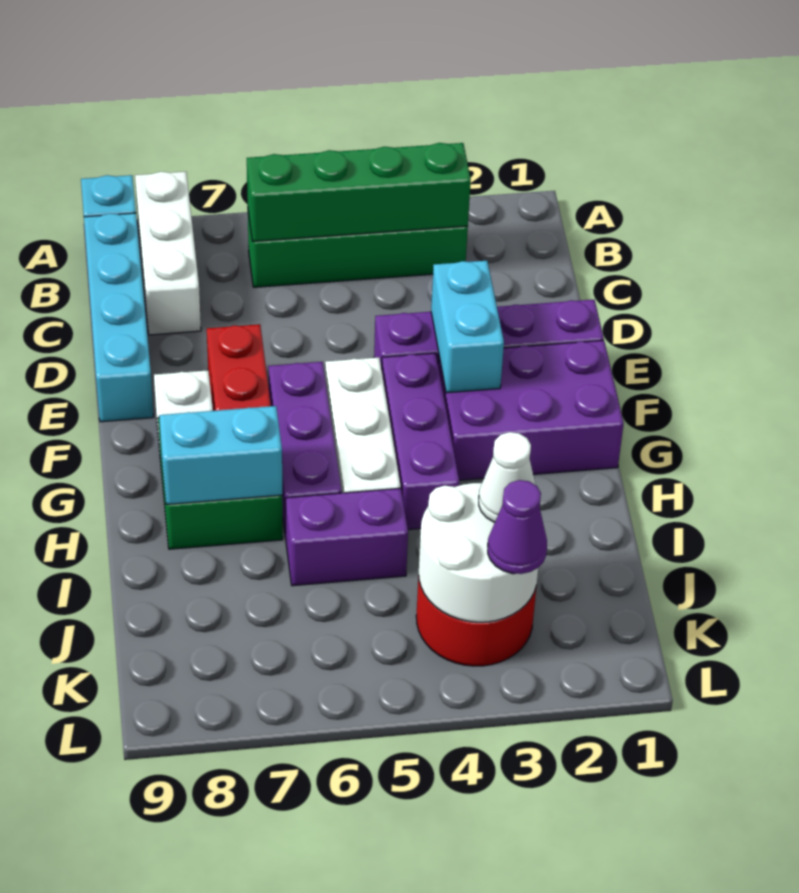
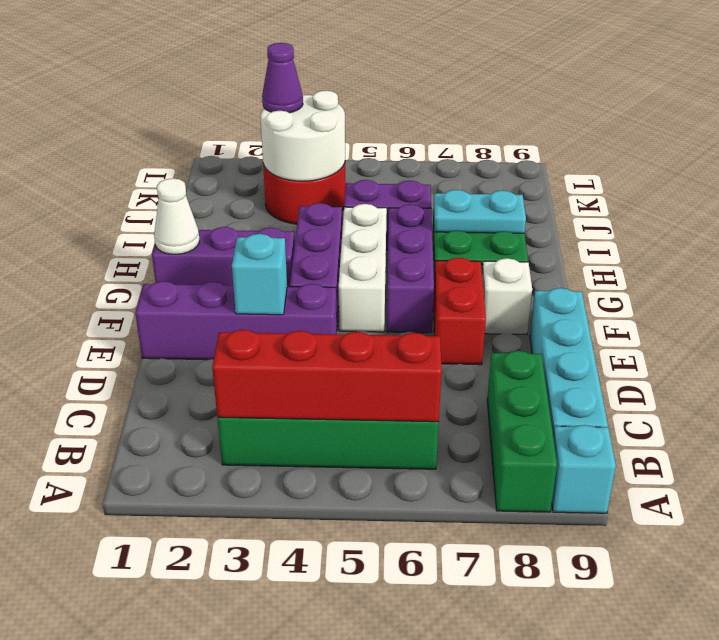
white brick A8:C8 level 1 -> green brick A8:C8 level 1
green brick B3:B6 level 2 -> red brick B3:B6 level 2
cyan brick E3:F3 level 2 -> cyan brick E3 level 2
purple brick F1:G3 level 1 -> purple brick G1:G3 level 1
cyan brick H7:H8 level 2 -> cyan plate H7:H8 level 2
white cone J3 level 3 -> white cone G1 level 2

